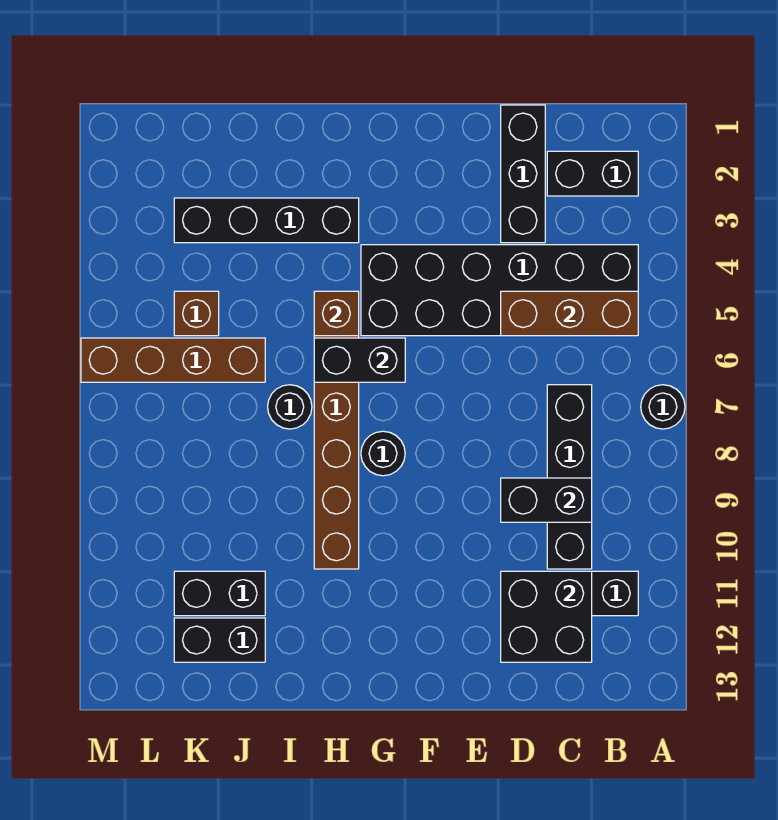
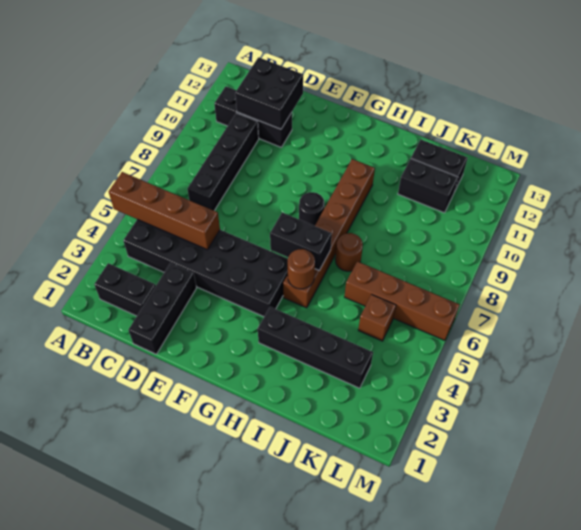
black round brick A7 level 1 -> none
brown brick B5:D5 level 2 -> brown brick A5:D5 level 2
black brick C9:D9 level 2 -> none
brown brick H5 level 2 -> brown round brick H5 level 2
black round brick I7 level 1 -> brown round brick I7 level 1

